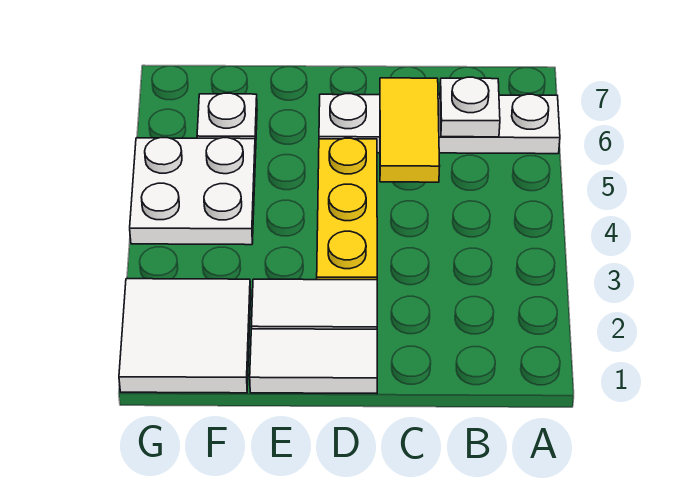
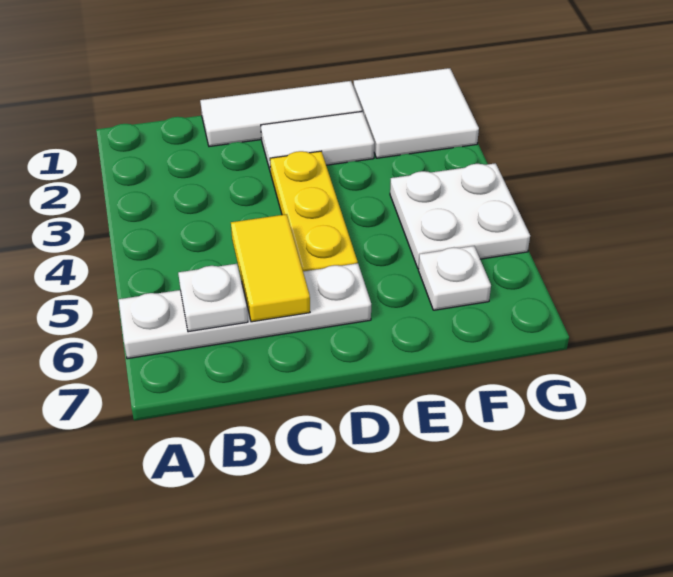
white tile D1:E1 level 1 -> white tile C1:E1 level 1

